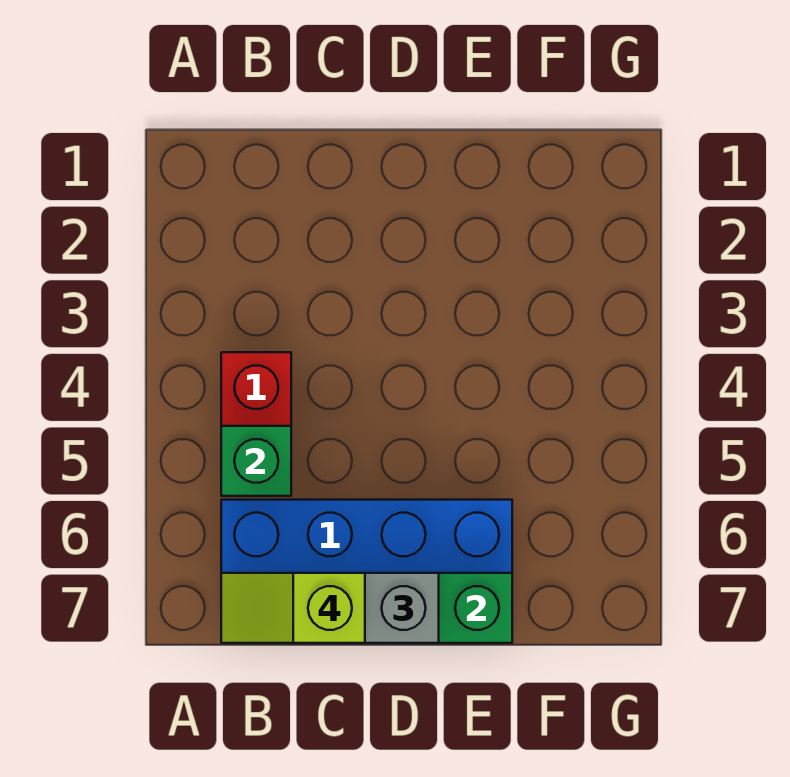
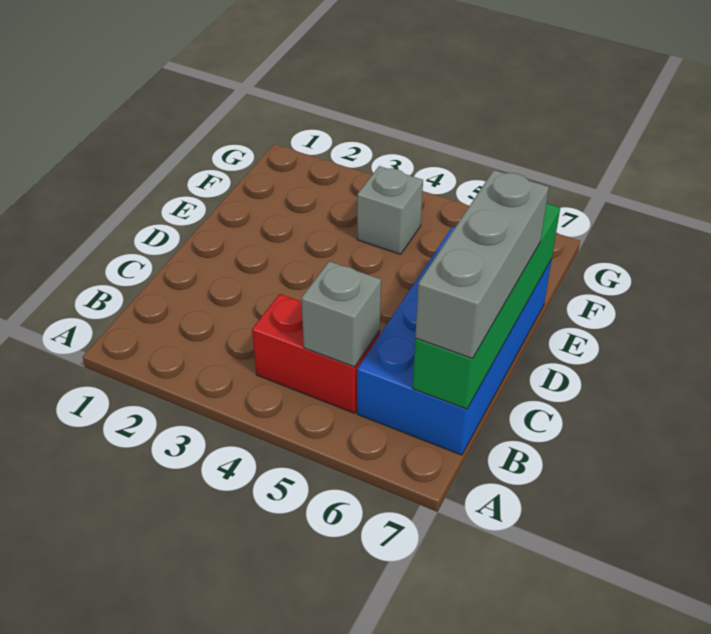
green brick B5 level 2 -> grey brick B5 level 2
lime slope B7:C7 level 4 top C -> none
none -> grey brick F4 level 1

